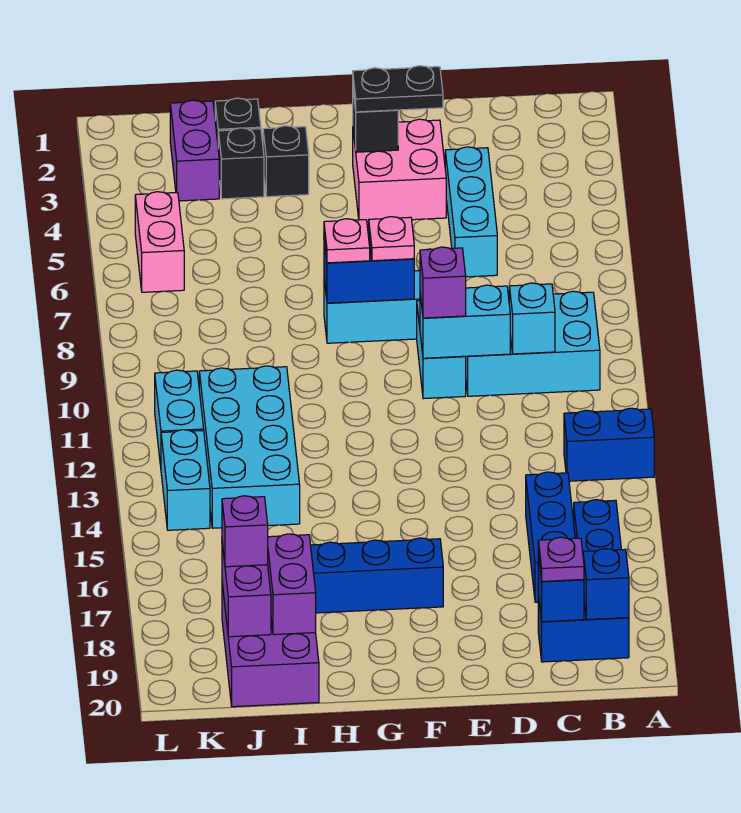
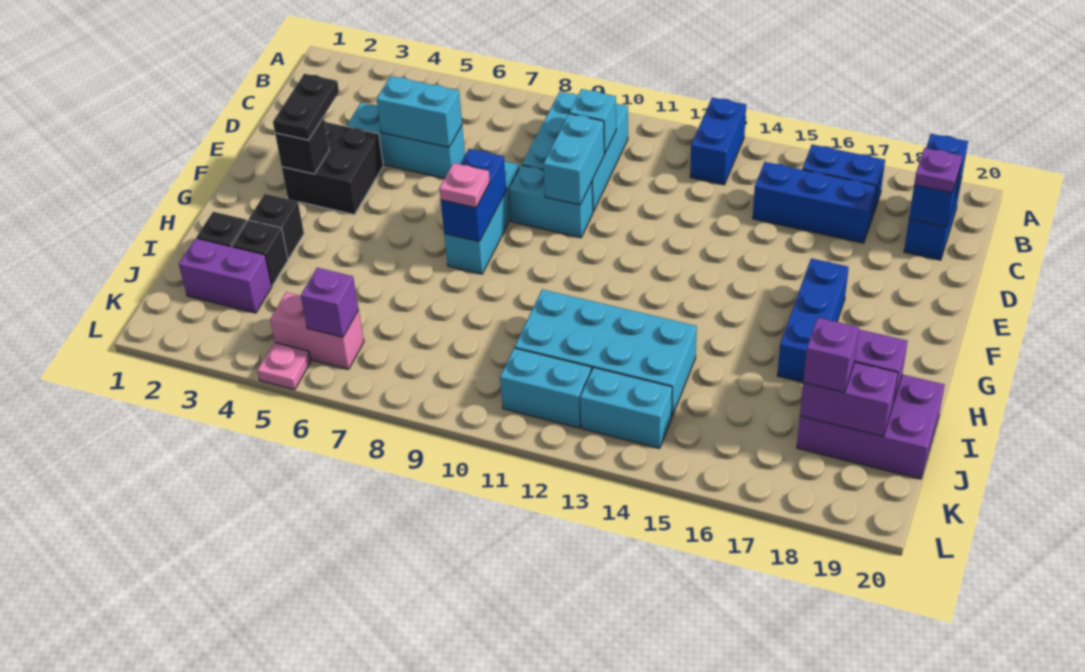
none -> cyan brick D5:D6 level 2
pink brick E3:F4 level 1 -> black brick E3:F4 level 1
purple brick E10 level 3 -> purple brick K6 level 2
pink plate F8 level 3 -> pink plate L5 level 1

